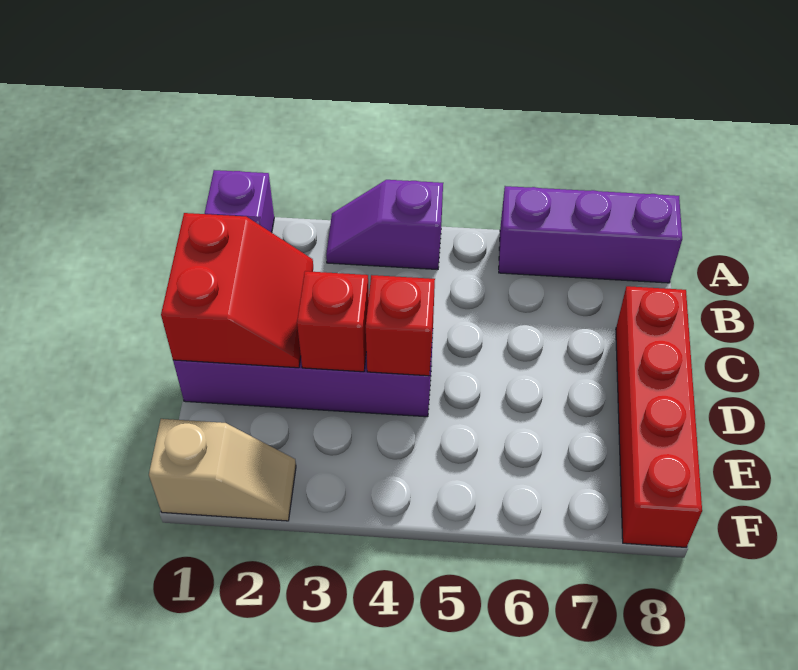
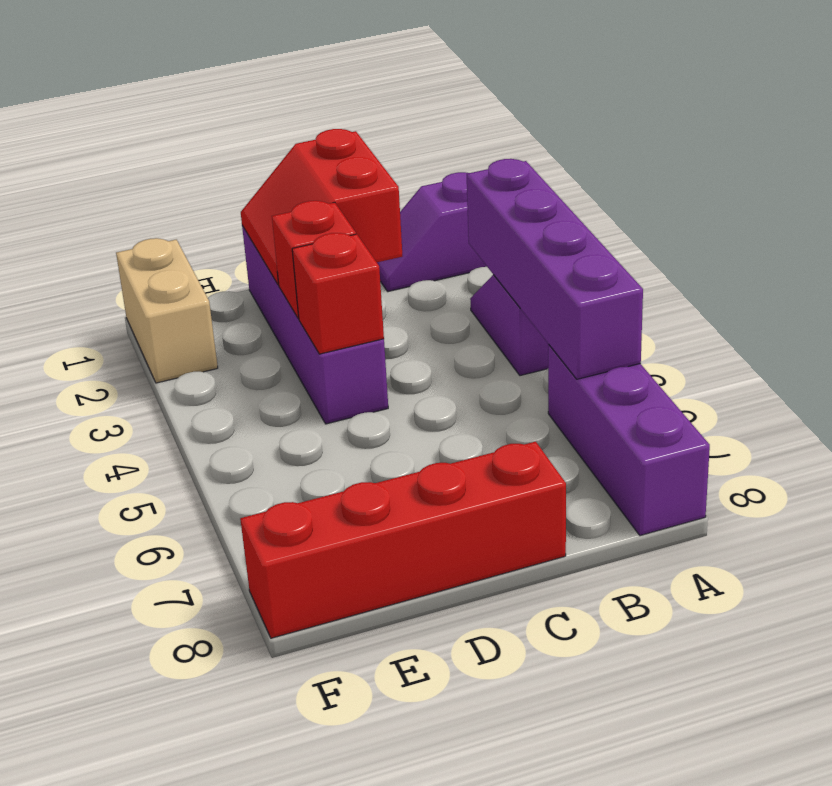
none -> purple brick A3:A6 level 2
red slope C1:D2 level 2 top 1 -> red slope C1:D2 level 2 top C
tan slope F1:F2 level 1 top 1 -> tan brick F1:F2 level 1

